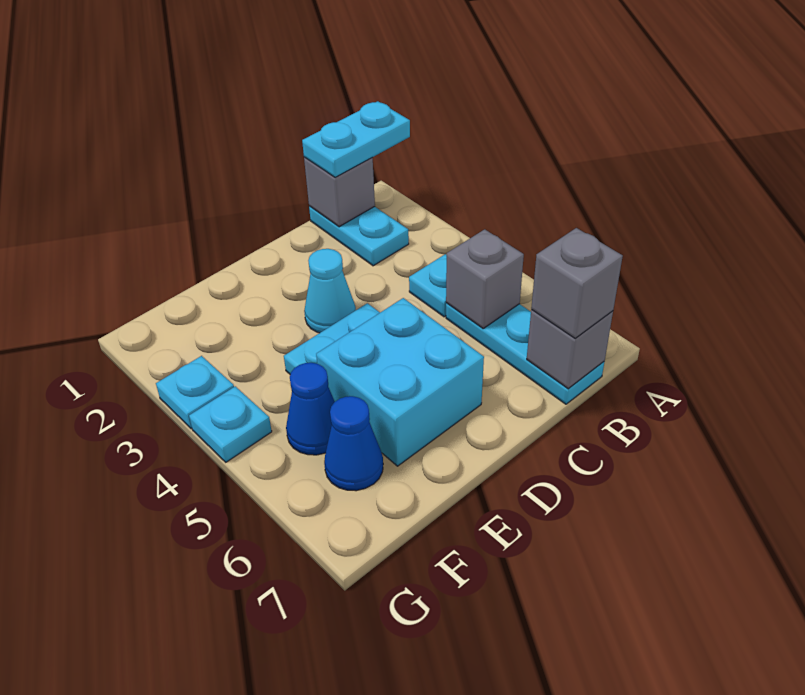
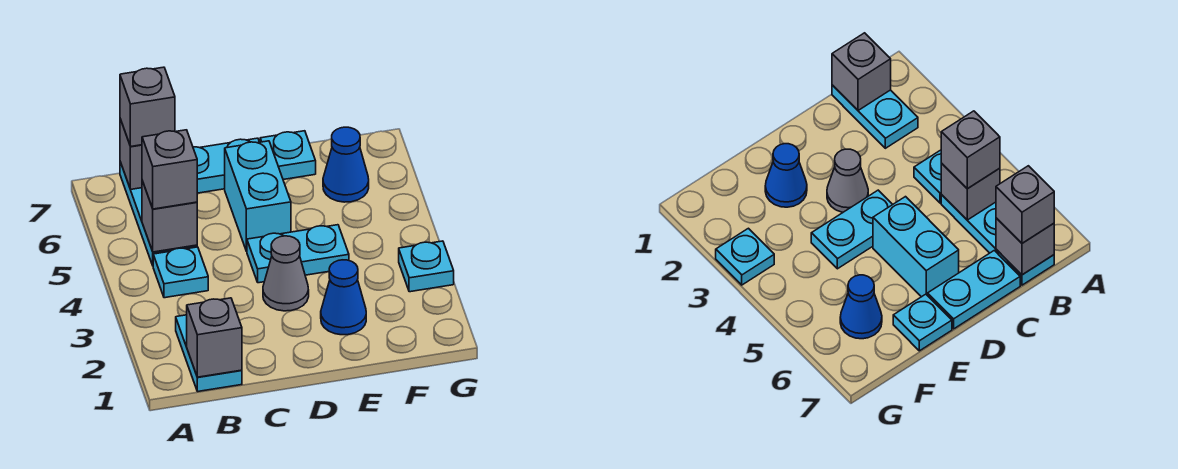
cyan plate A1:B1 level 3 -> cyan plate C7:D7 level 1
none -> grey brick B5 level 3
cyan cone D3 level 1 -> grey cone D3 level 1
cyan brick D5:E6 level 1 -> cyan brick D5:D6 level 1
blue cone F5 level 1 -> blue cone E2 level 1
cyan plate G4 level 1 -> cyan plate E7 level 1

